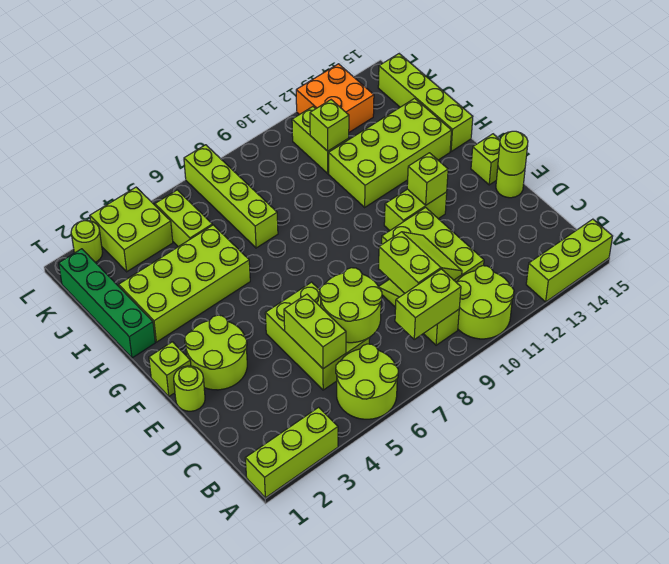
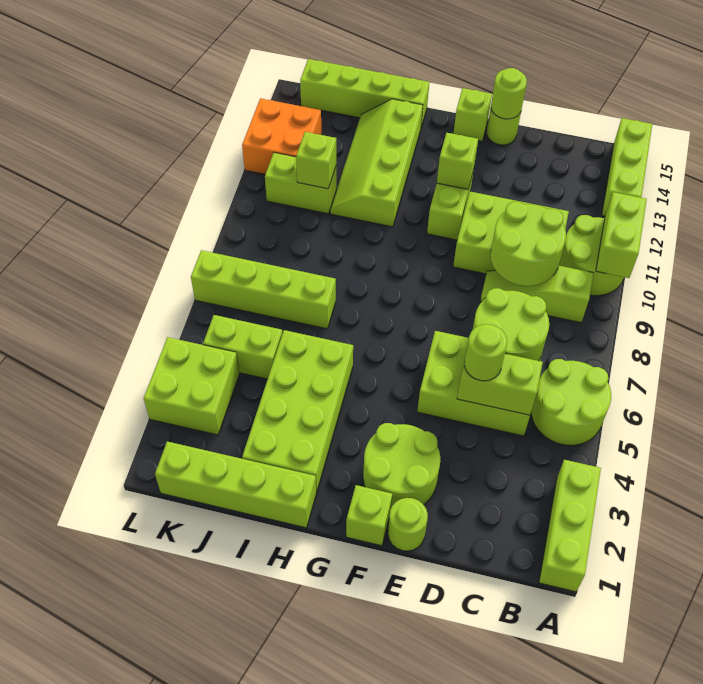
lime brick B8:B9 level 2 -> lime brick A10:A11 level 2
lime slope C9:D10 level 2 top 9 -> lime round brick C9:D10 level 2
green brick H1:K1 level 1 -> lime brick H1:K1 level 1
lime brick H11:I14 level 1 -> lime slope H11:I14 level 1 top H
lime round brick L2 level 1 -> lime round brick D5 level 3

